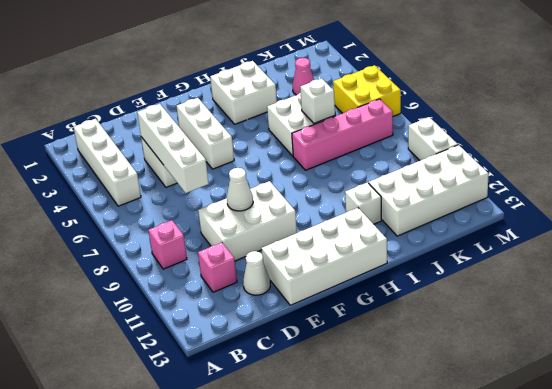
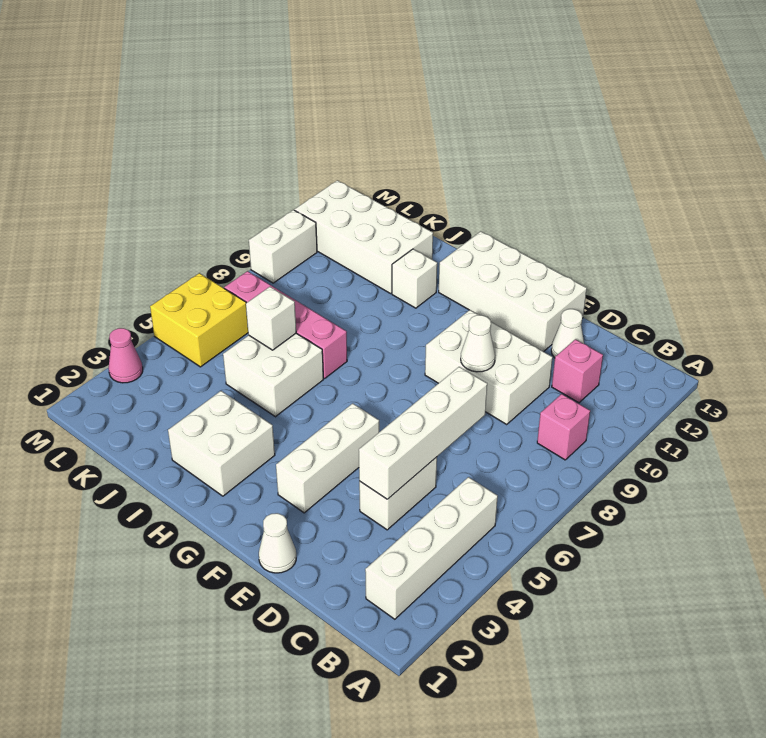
none -> white cone E1 level 1
pink cone K3 level 1 -> pink cone M3 level 1

